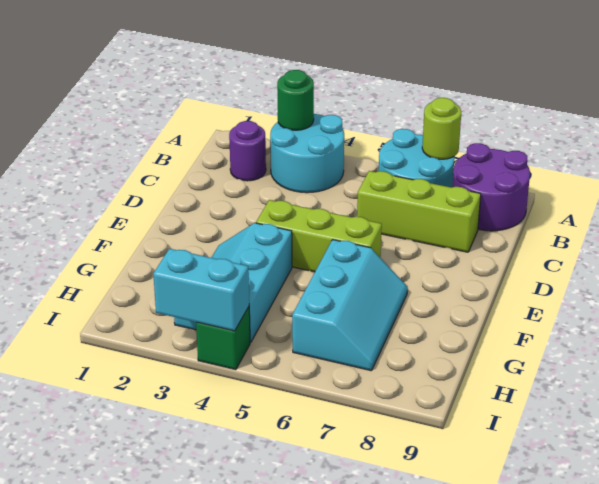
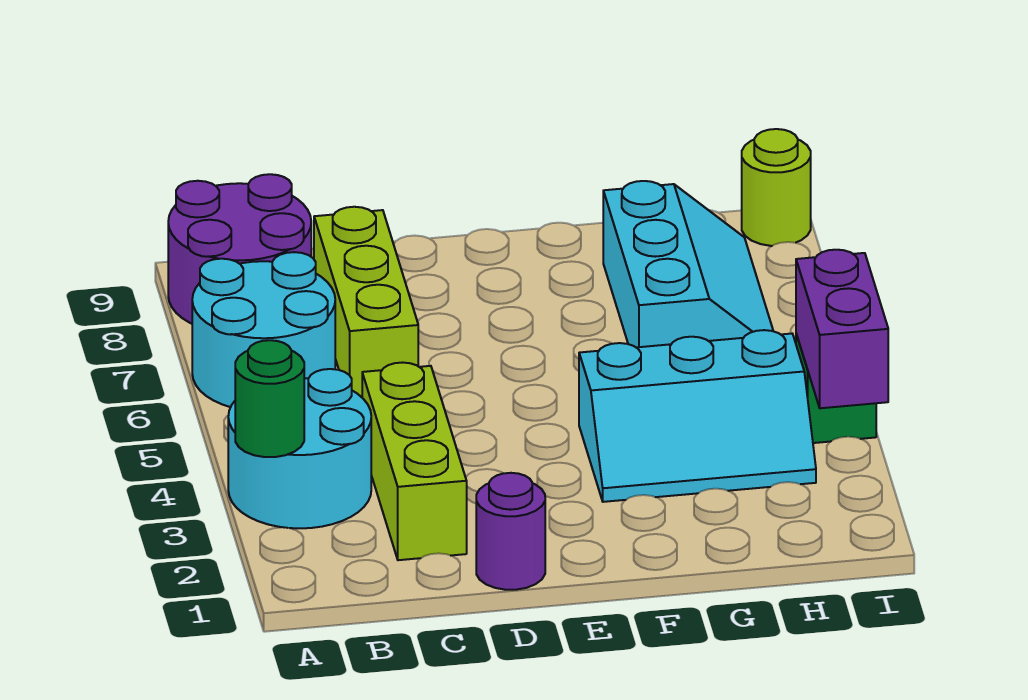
lime round brick A7 level 2 -> lime round brick I9 level 1
purple round brick B2 level 1 -> purple round brick D1 level 1
lime brick E4:E6 level 1 -> lime brick C2:C4 level 1
cyan slope F6:H7 level 1 top 6 -> cyan slope G6:H8 level 1 top G
cyan brick I3:I4 level 2 -> purple brick I3:I4 level 2

